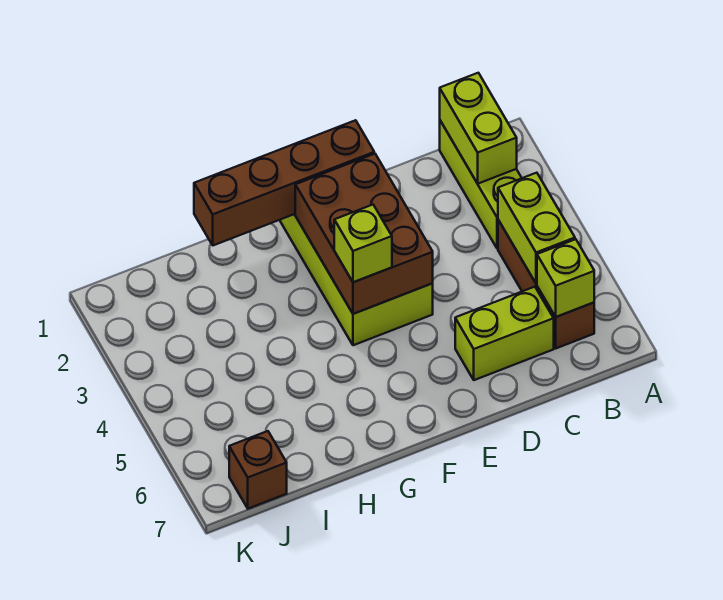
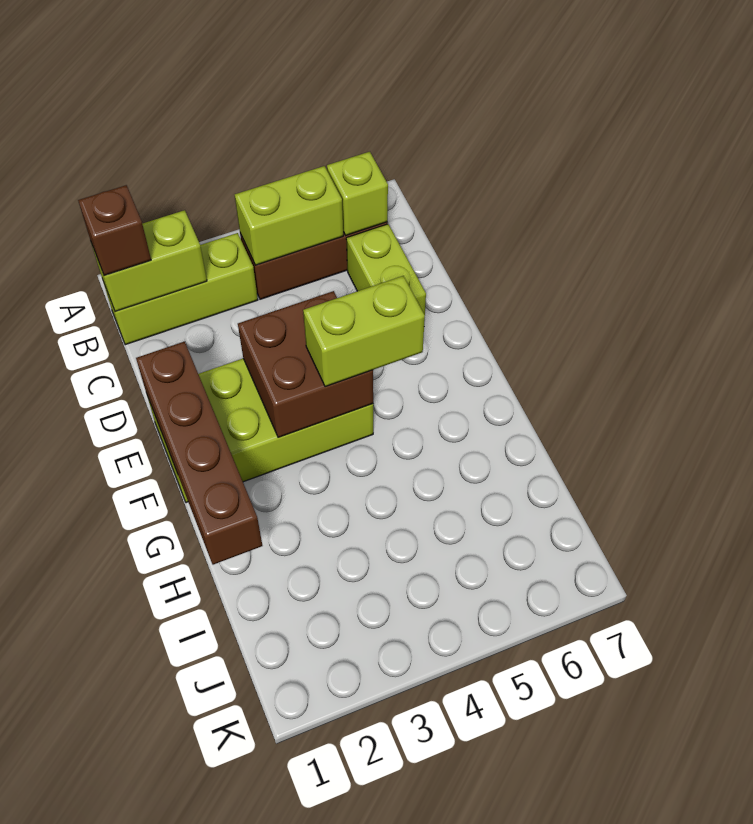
brown brick E2:F4 level 2 -> brown brick E3:F4 level 2
lime brick F4 level 3 -> lime brick F4:F5 level 3
brown brick J7 level 1 -> brown brick B1 level 3

